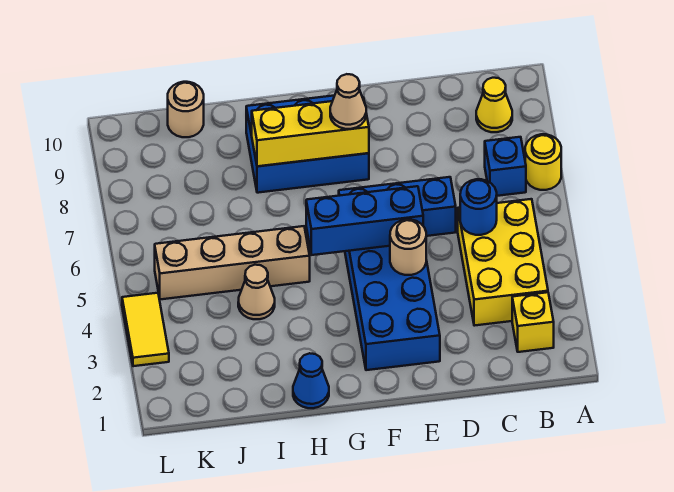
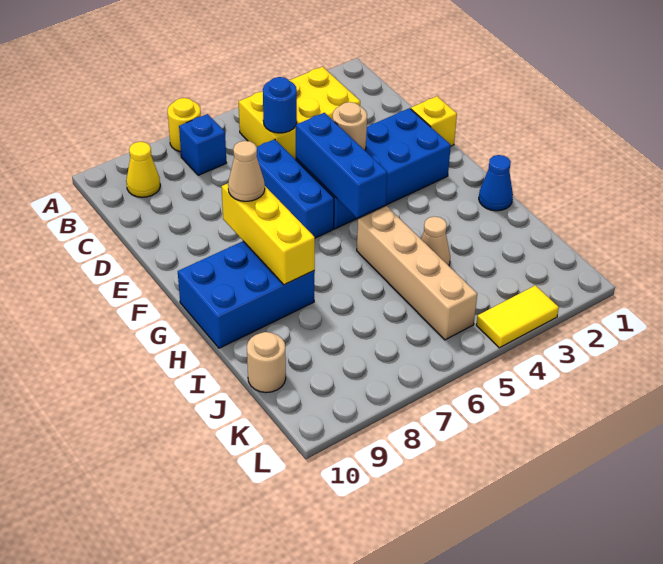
yellow brick B2 level 1 -> yellow brick E1 level 1
blue brick F8:H9 level 1 -> blue brick G8:H10 level 1

